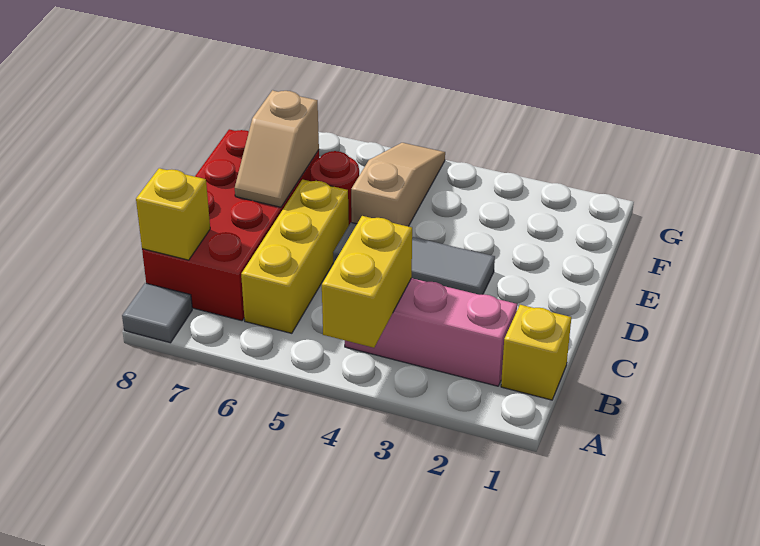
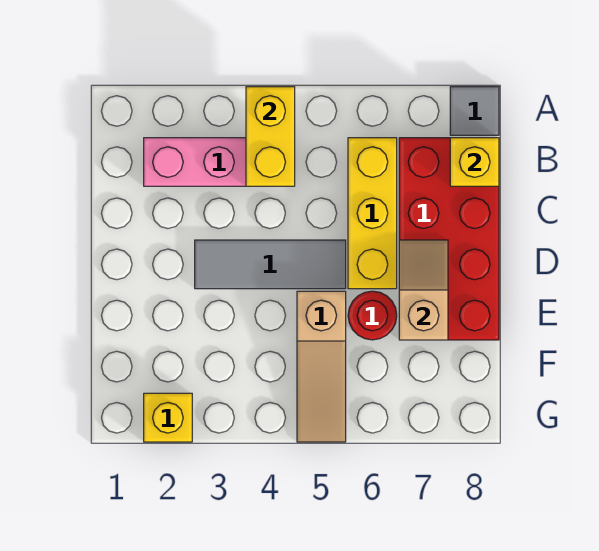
yellow brick B1 level 1 -> yellow brick G2 level 1

